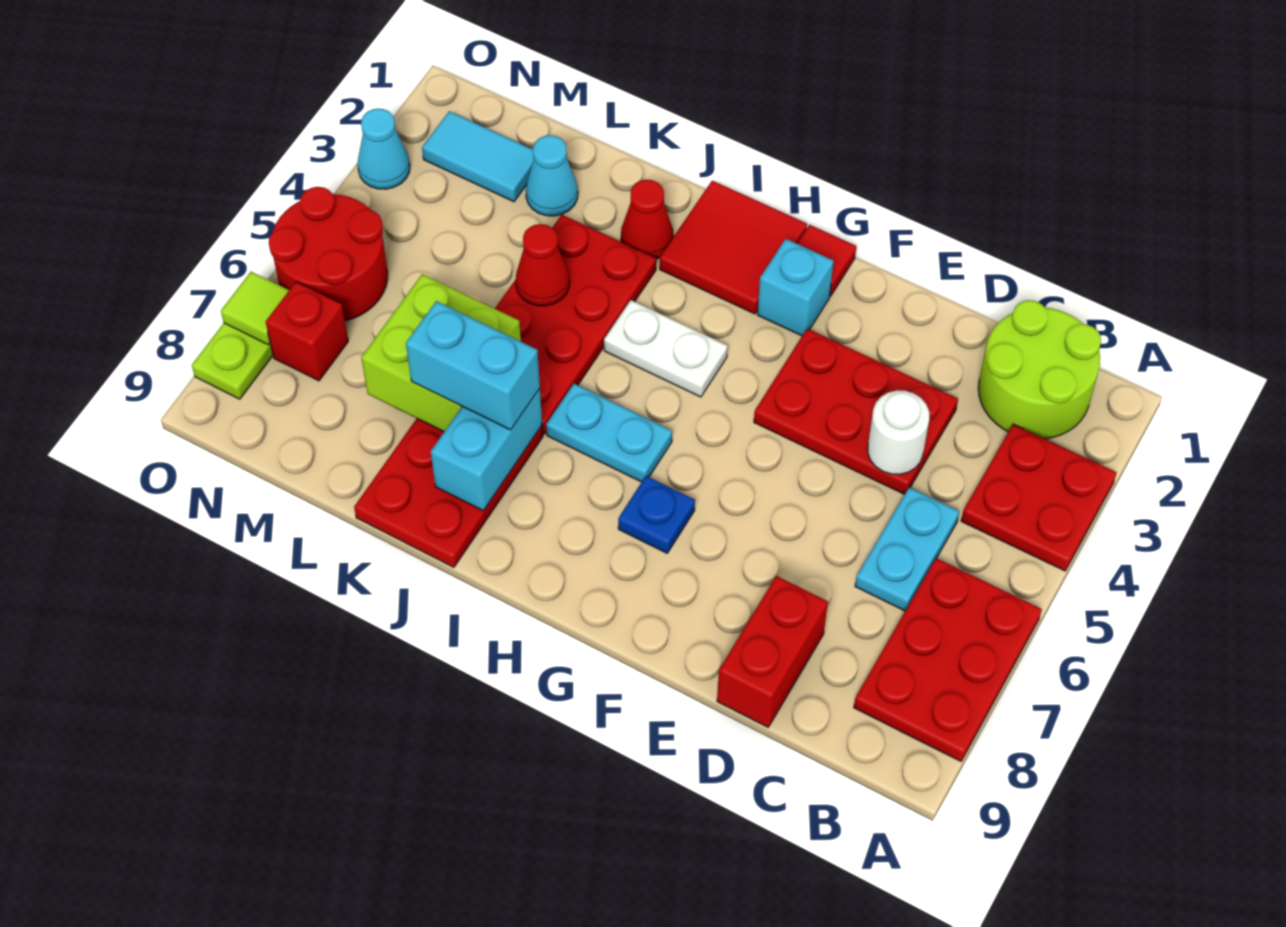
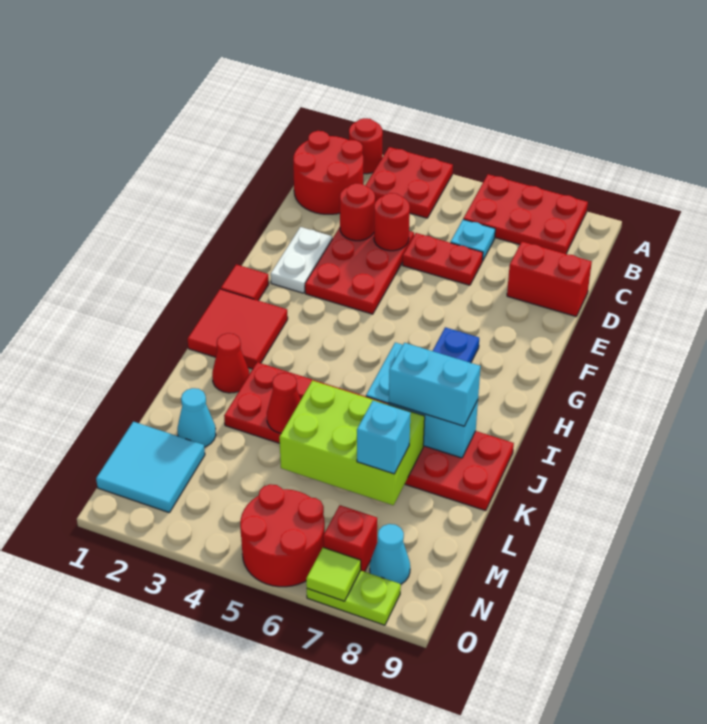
none -> red round brick A2 level 1
lime round brick B1:C2 level 1 -> red round brick B1:C2 level 1
cyan plate C5:C6 level 1 -> cyan plate C6 level 1
none -> red round brick D3 level 2
white round brick D4 level 2 -> red round brick D4 level 2
none -> red plate D5:D6 level 1
cyan brick G2 level 1 -> cyan brick L7 level 3
white plate H4:I4 level 1 -> white plate E2:F2 level 1
cyan brick J7:K7 level 3 -> cyan brick J7:J8 level 3
lime brick K6:L7 level 2 -> lime brick K5:L7 level 2
cyan tile M2:N2 level 1 -> cyan tile M1:N2 level 1
cyan cone O3 level 1 -> cyan cone N8 level 1

